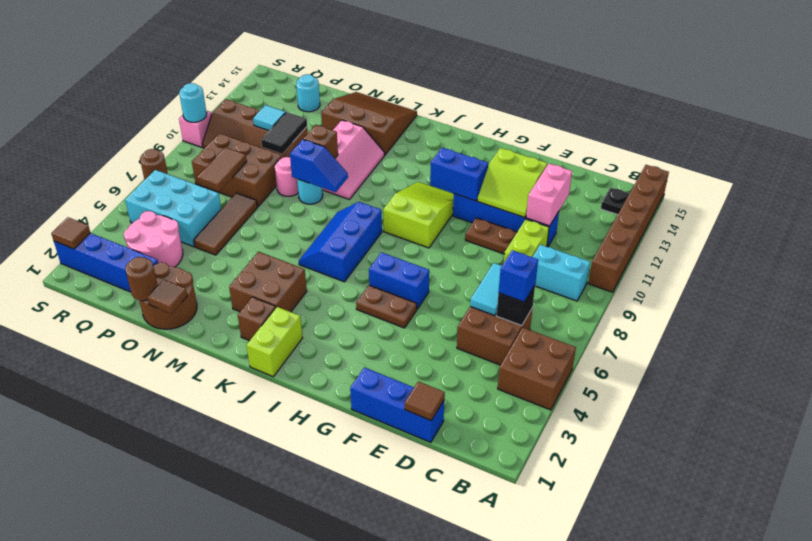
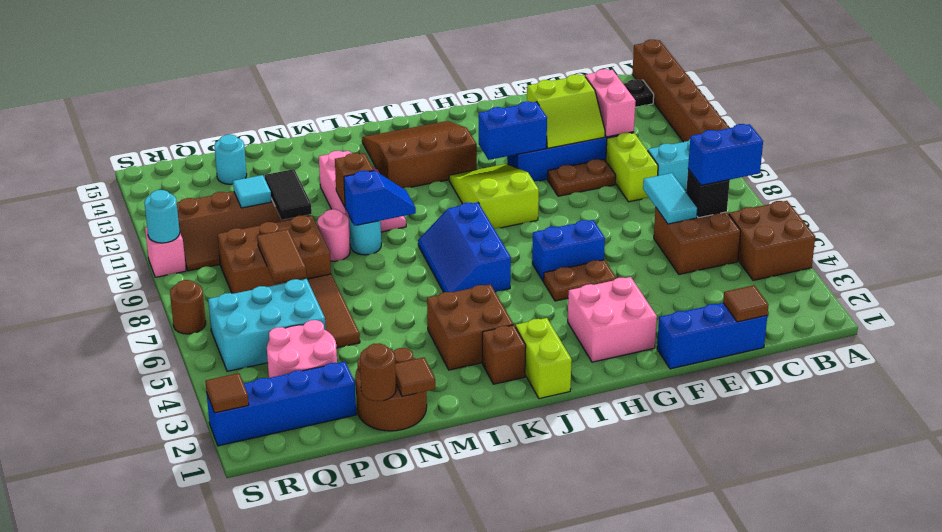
blue brick C6 level 3 -> blue brick B6:C6 level 3
none -> pink brick G2:H3 level 1
brown slope L13:N15 level 1 top 13 -> brown slope I12:K14 level 1 top 12

